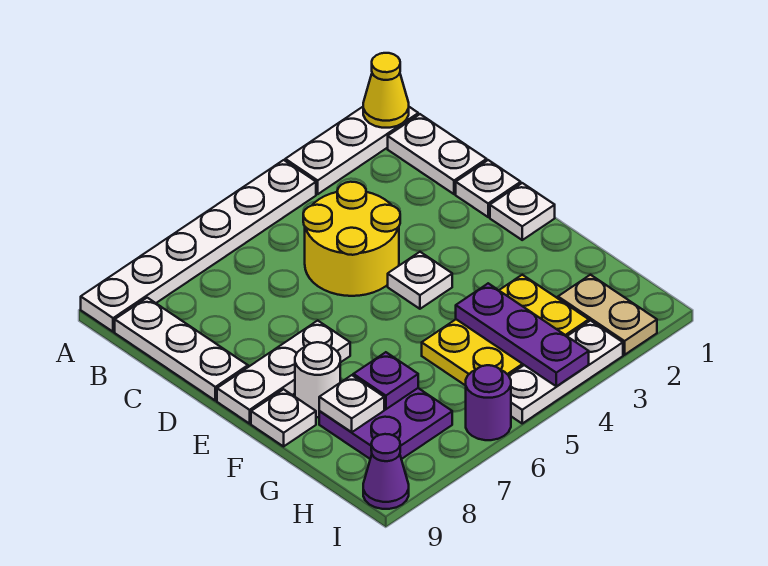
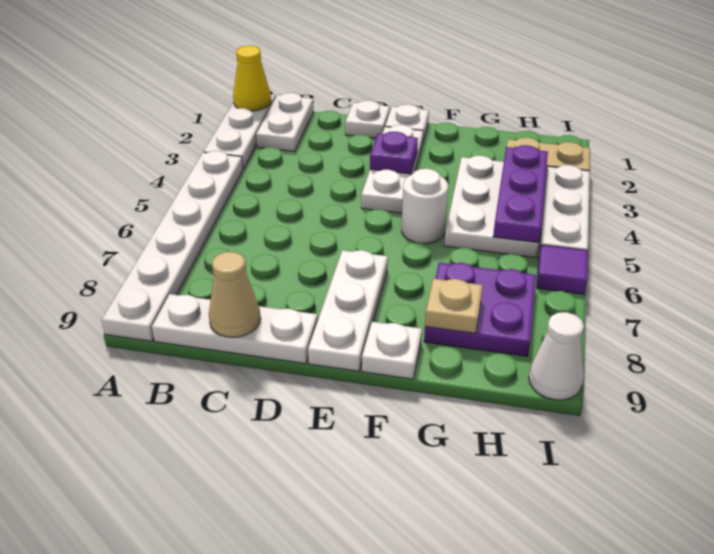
white plate B1:C1 level 1 -> white plate B1:B2 level 1
yellow round brick C4:D5 level 1 -> none
none -> tan cone C9 level 2
white plate E4 level 1 -> white plate E2:E4 level 1
white round brick F8 level 1 -> white round brick F5 level 1
yellow plate G3:H5 level 1 -> white plate G3:H5 level 1
purple plate G4:I4 level 2 -> purple plate H3:H5 level 2
purple plate G7 level 2 -> purple plate E3 level 2
white plate G8 level 2 -> tan plate G8 level 2
purple round brick I6 level 1 -> purple tile I6 level 1
purple cone I9 level 1 -> white cone I9 level 1

